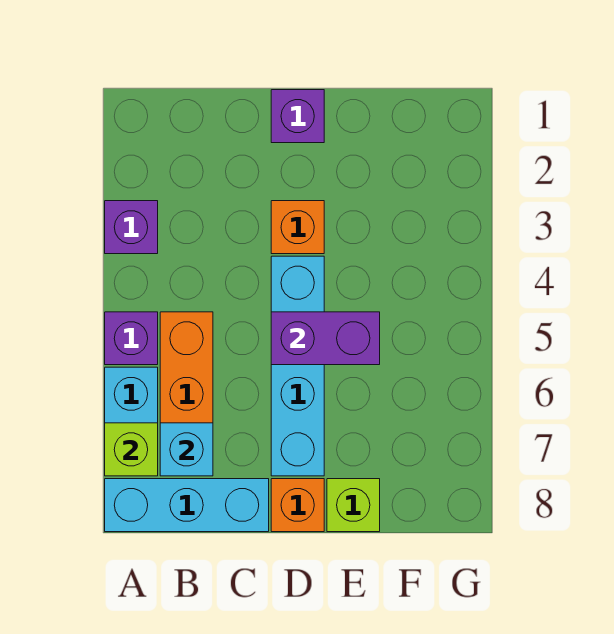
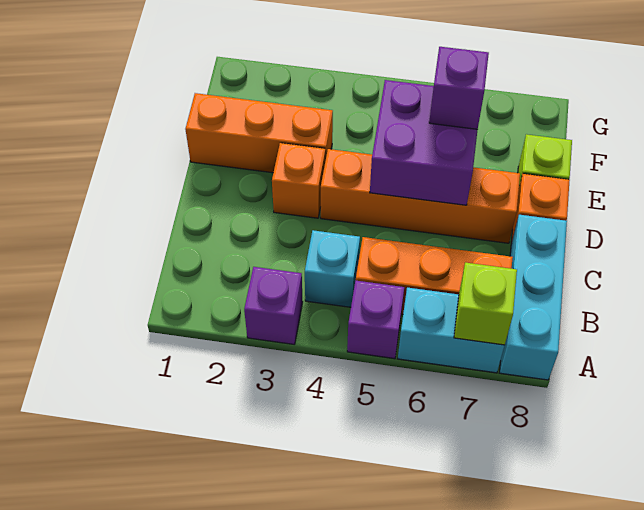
cyan brick B7 level 2 -> cyan brick B4 level 1
purple brick D1 level 1 -> purple brick E6 level 3
cyan brick D4:D7 level 1 -> orange brick D4:D7 level 1
purple brick D5:E5 level 2 -> purple brick D5:E6 level 2
none -> orange brick E1:E3 level 1

